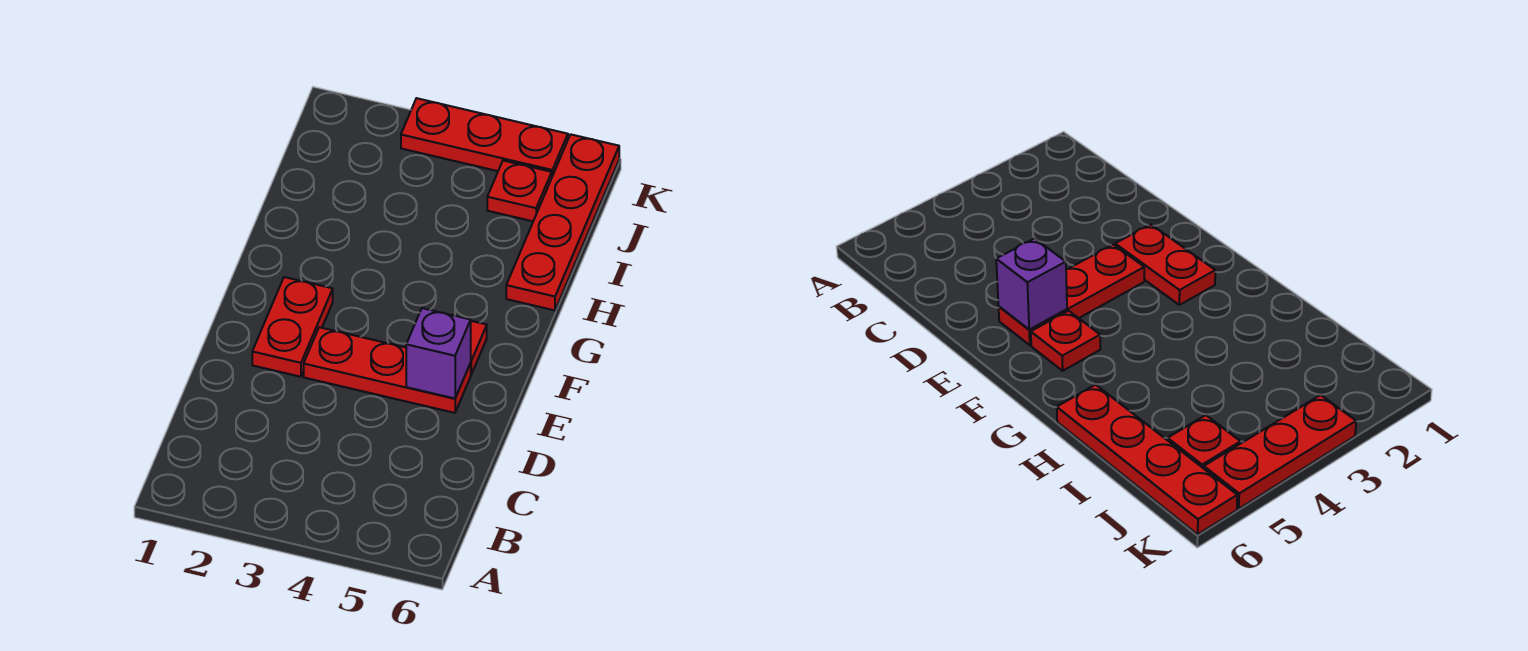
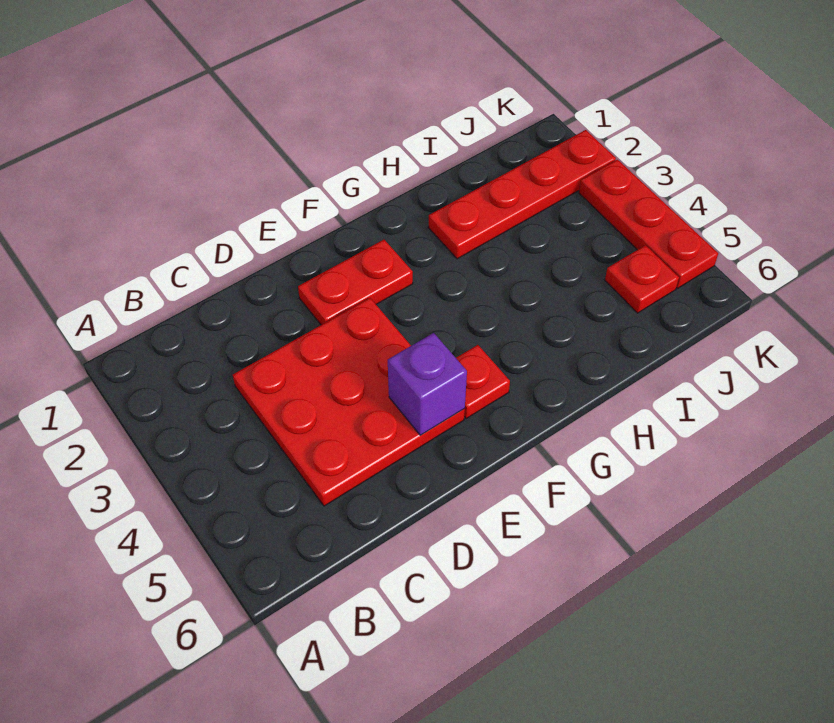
red plate E3:E5 level 1 -> red plate C3:E5 level 1
red plate H6:K6 level 1 -> red plate H2:K2 level 1

